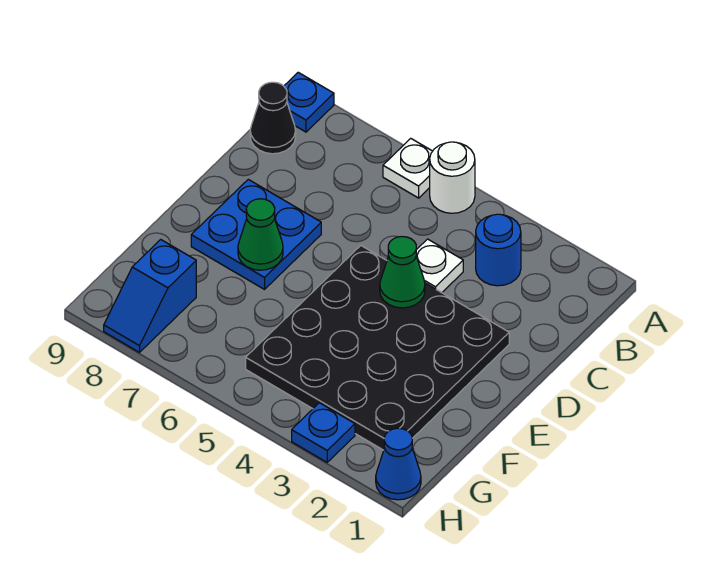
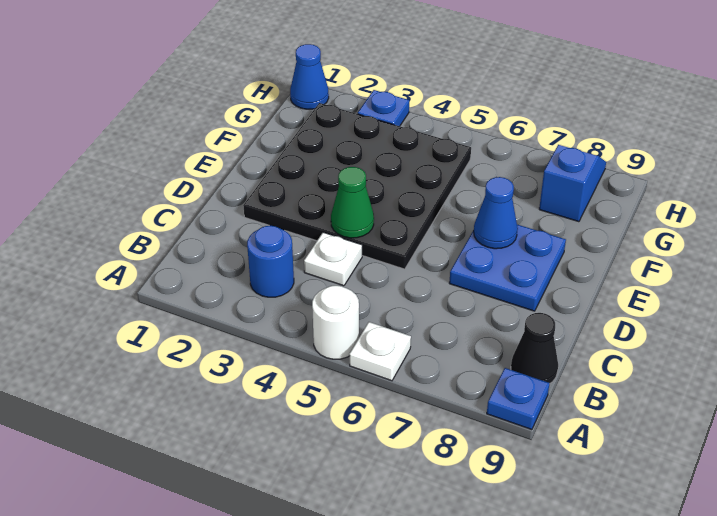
green cone E7 level 2 -> blue cone E7 level 2

